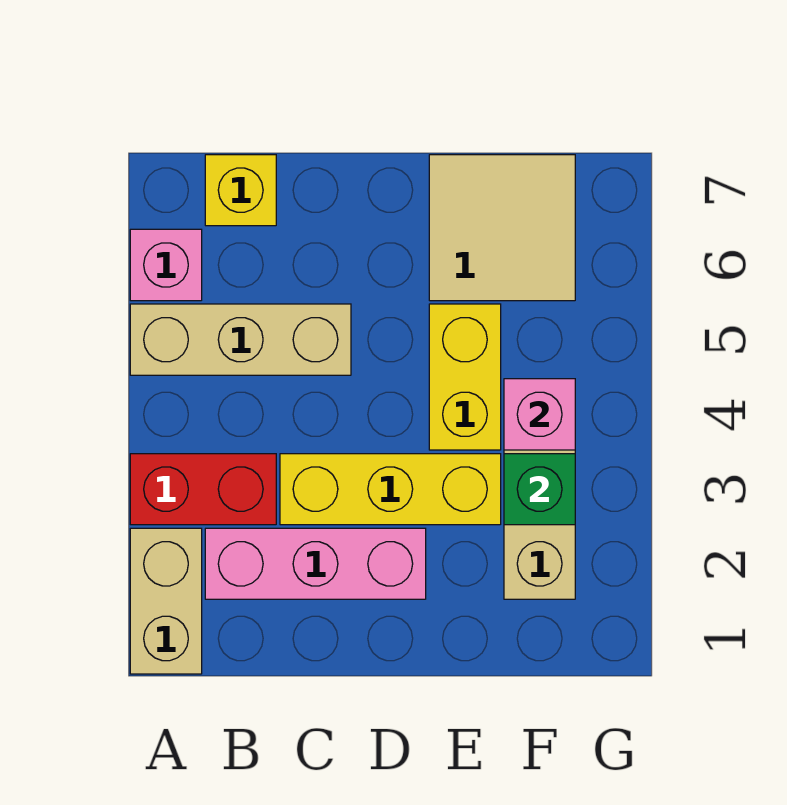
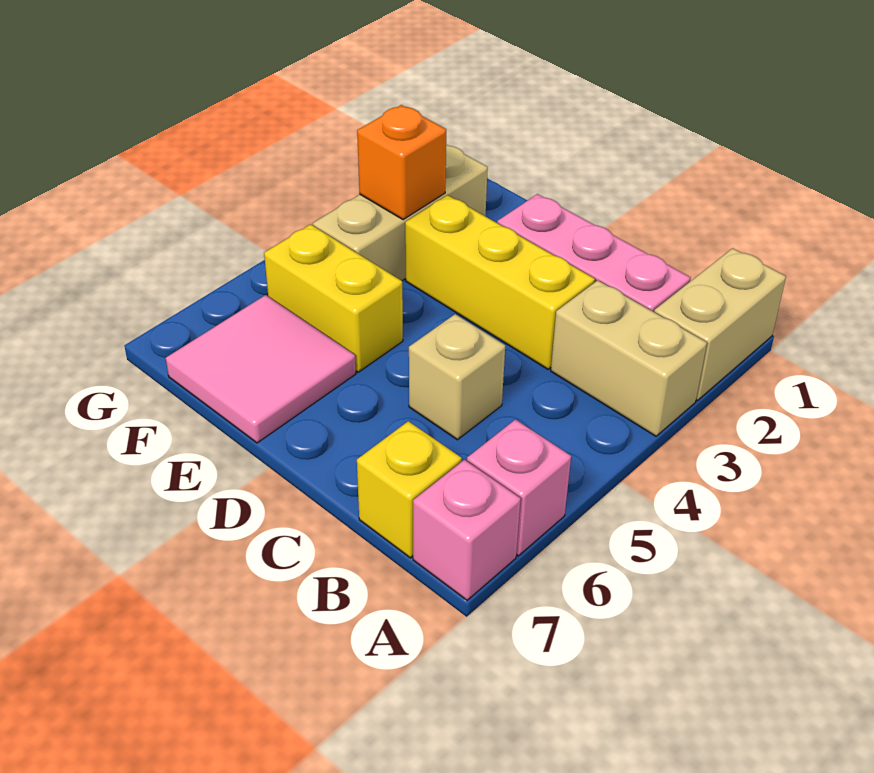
red brick A3:B3 level 1 -> tan brick A3:B3 level 1
tan brick A5:C5 level 1 -> tan brick C5 level 1
yellow brick E4:E5 level 1 -> yellow brick E5:F5 level 1
tan tile E6:F7 level 1 -> pink tile E6:F7 level 1
green brick F3 level 2 -> orange brick F3 level 2
pink brick F4 level 2 -> pink brick A7 level 1

